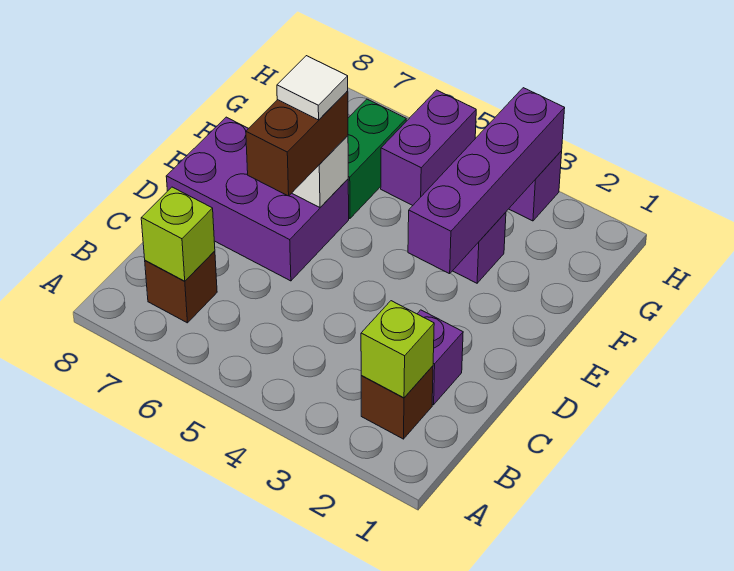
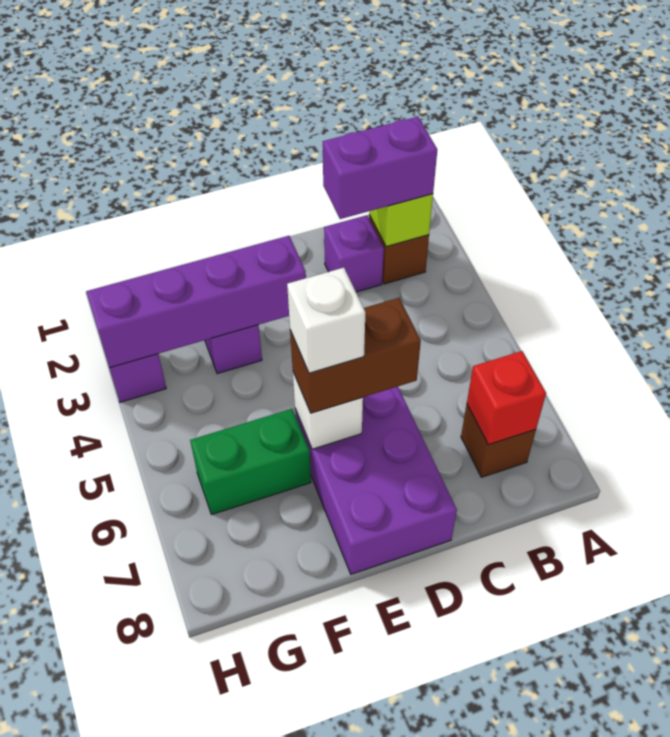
lime brick B7 level 2 -> red brick B7 level 2
white tile E6 level 4 -> white brick E6 level 4
purple brick G5:H5 level 1 -> purple brick B2:C2 level 3

